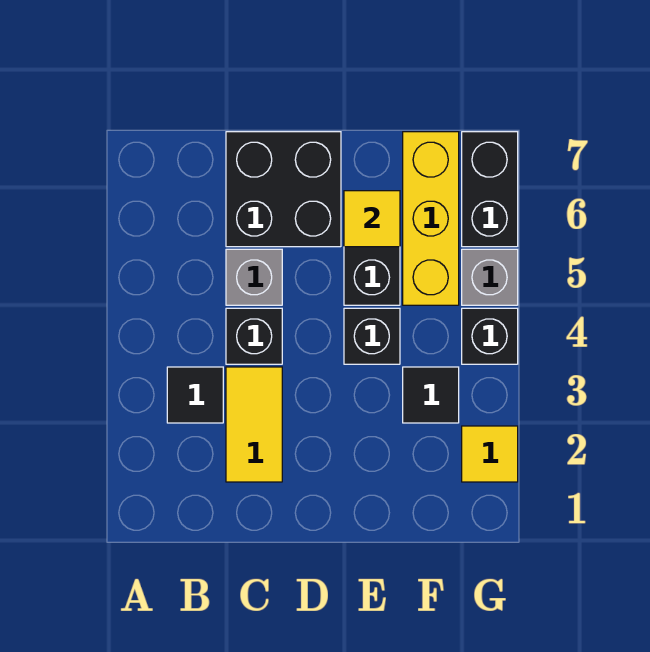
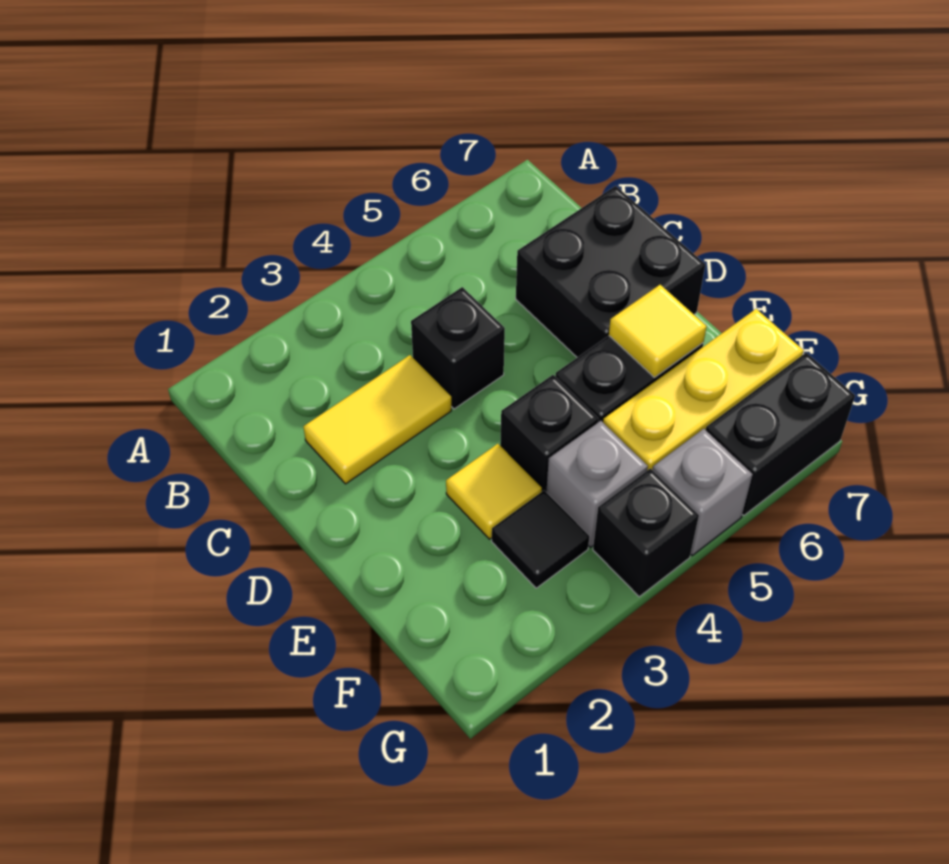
black tile B3 level 1 -> none
grey brick C5 level 1 -> grey brick F4 level 1
yellow tile G2 level 1 -> yellow tile E3 level 1

